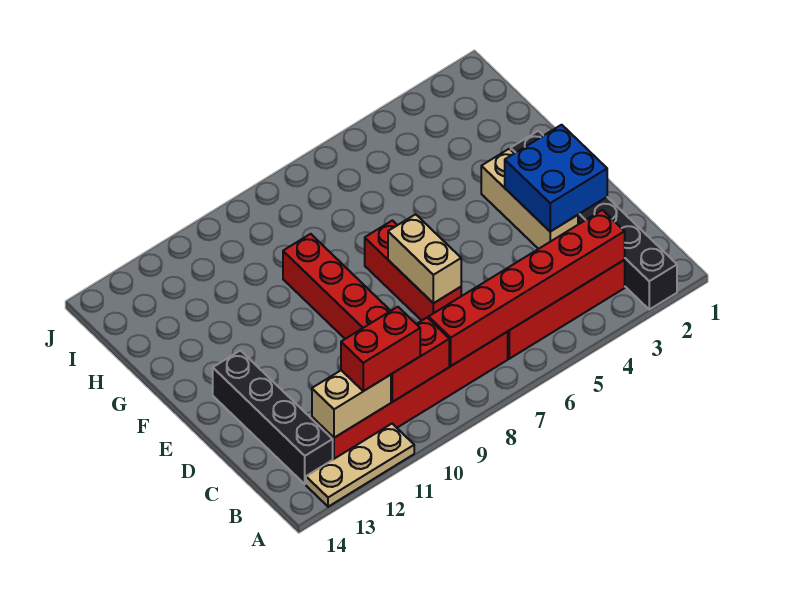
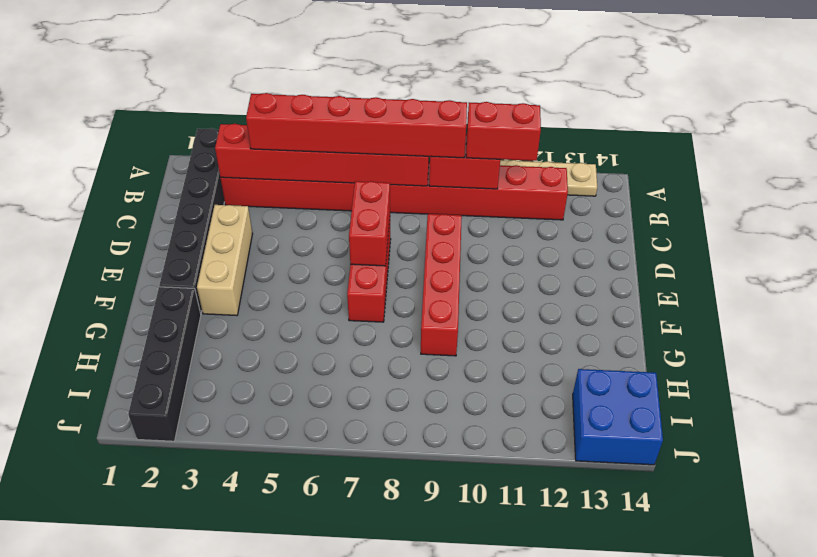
none -> red brick B4:B9 level 3
tan brick B11:B12 level 2 -> none
black brick B13:E13 level 1 -> black brick G2:J2 level 1
blue brick D2:E3 level 2 -> blue brick I13:J14 level 1
tan brick D7:E7 level 2 -> red brick D7:E7 level 2

